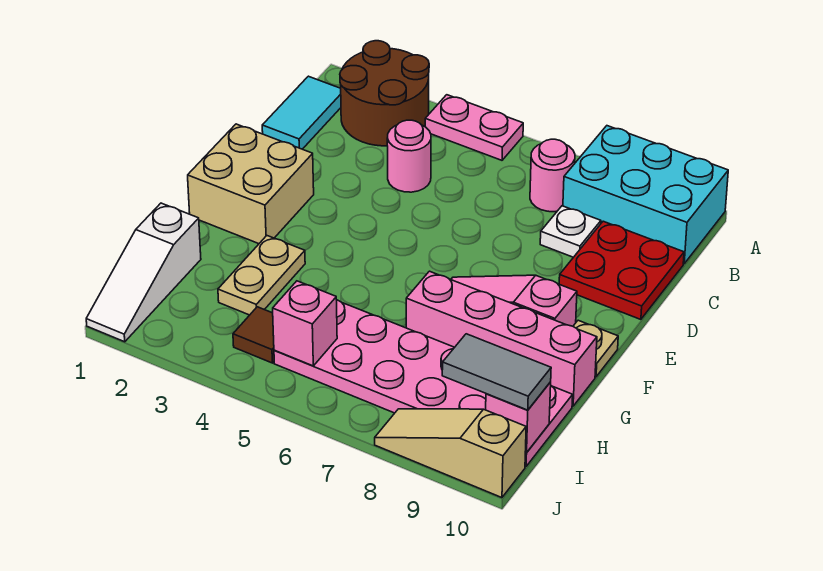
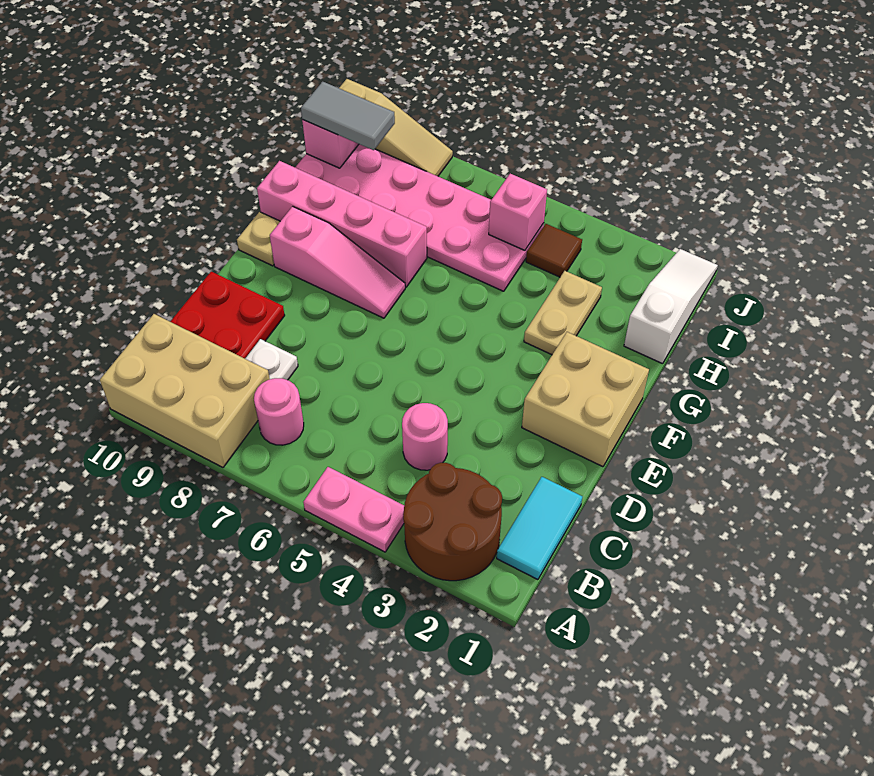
cyan brick A8:B10 level 1 -> tan brick A8:B10 level 1

